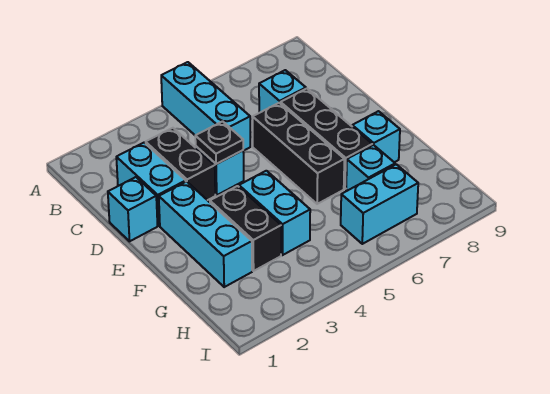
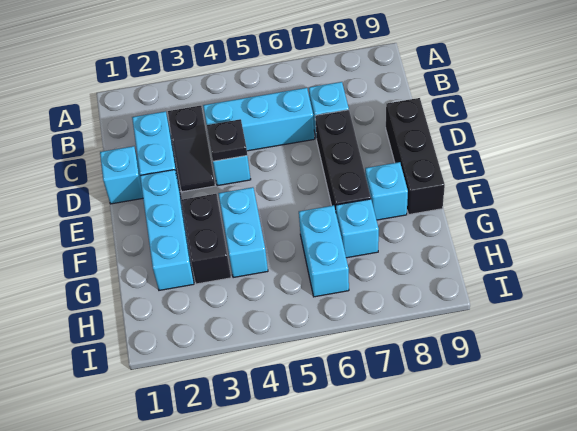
cyan brick A5:C5 level 1 -> cyan brick C4:C6 level 1
black brick C3:D3 level 1 -> black slope C3:D3 level 1 top C
black brick D6:F6 level 1 -> black brick D9:F9 level 1
cyan brick H6:H7 level 1 -> cyan brick G6:H6 level 1

